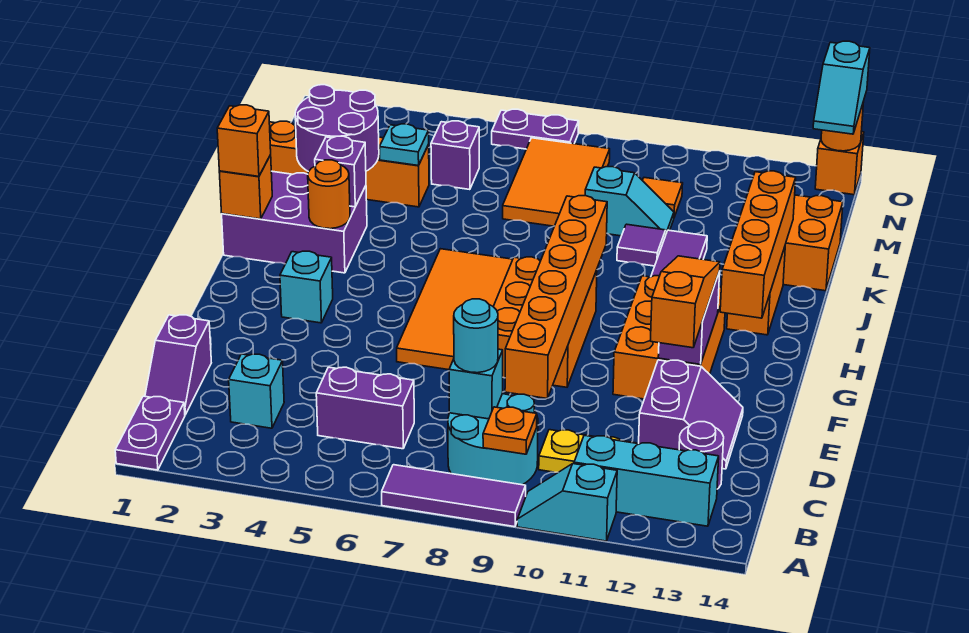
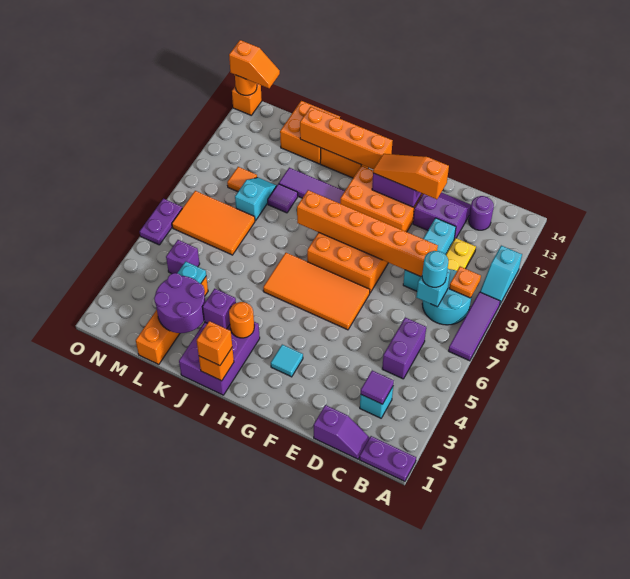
cyan brick B11:B13 level 1 -> cyan brick D9:D11 level 1
none -> purple tile C3 level 2
cyan brick G3 level 1 -> cyan tile G3 level 1
cyan slope N14:O14 level 3 top O -> orange slope N14:O14 level 3 top O

